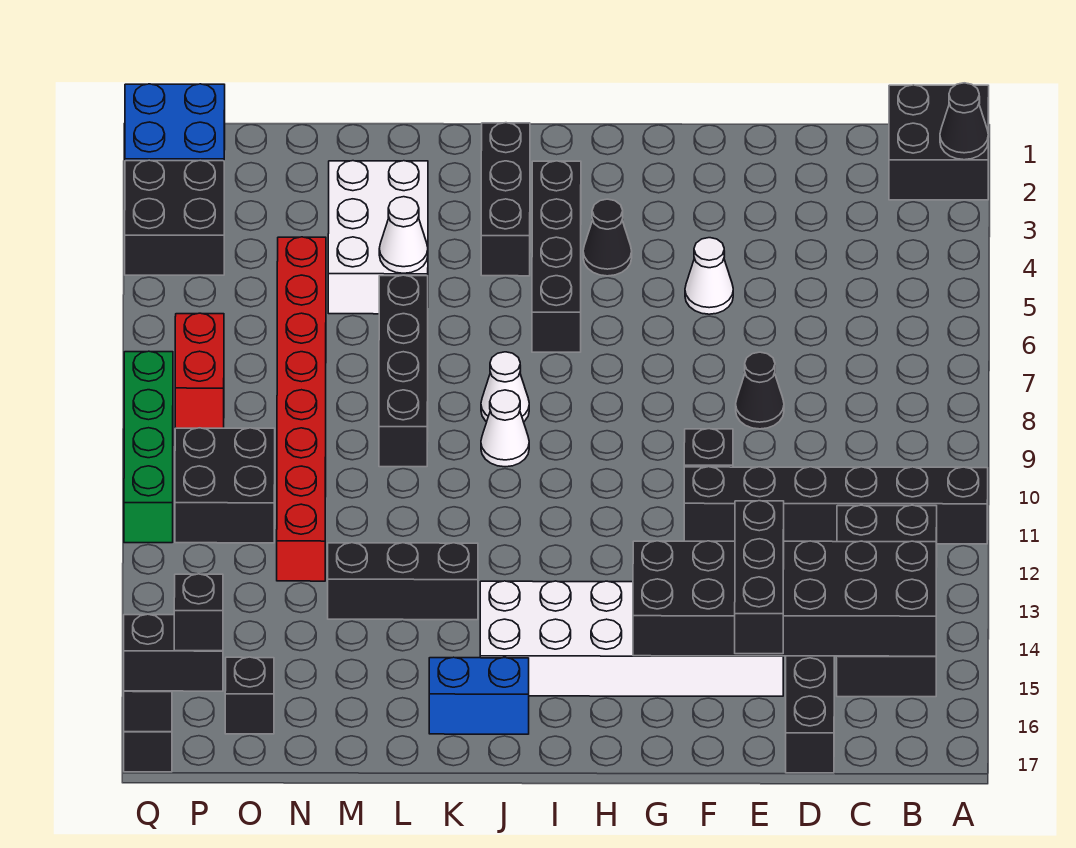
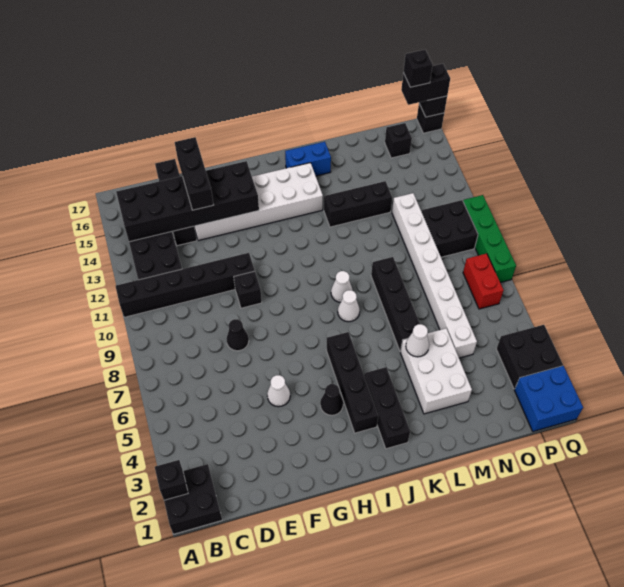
black cone A2 level 2 -> black brick A2 level 2
red brick N5:N12 level 1 -> white brick N5:N12 level 1

